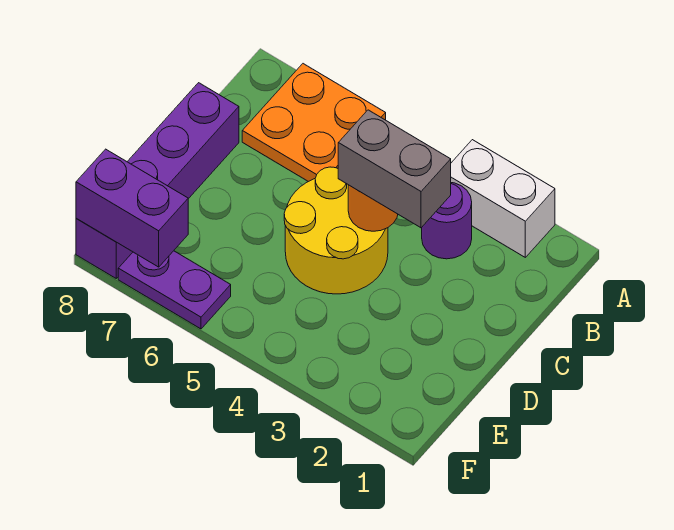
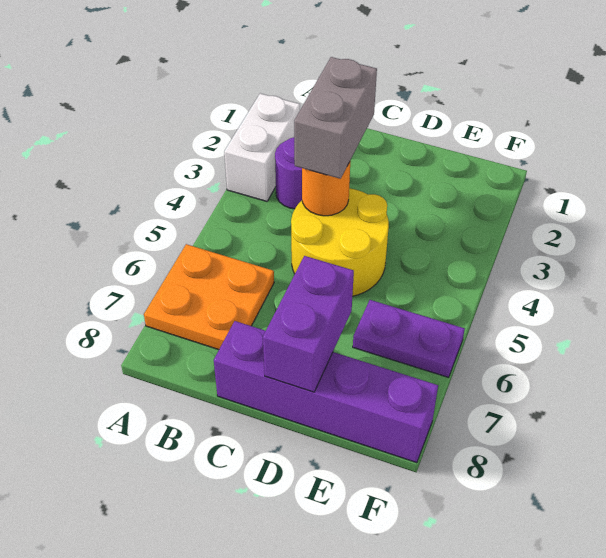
purple plate F6:F7 level 1 -> purple plate E6:F6 level 1
purple brick F7:F8 level 2 -> purple brick D7:D8 level 2

